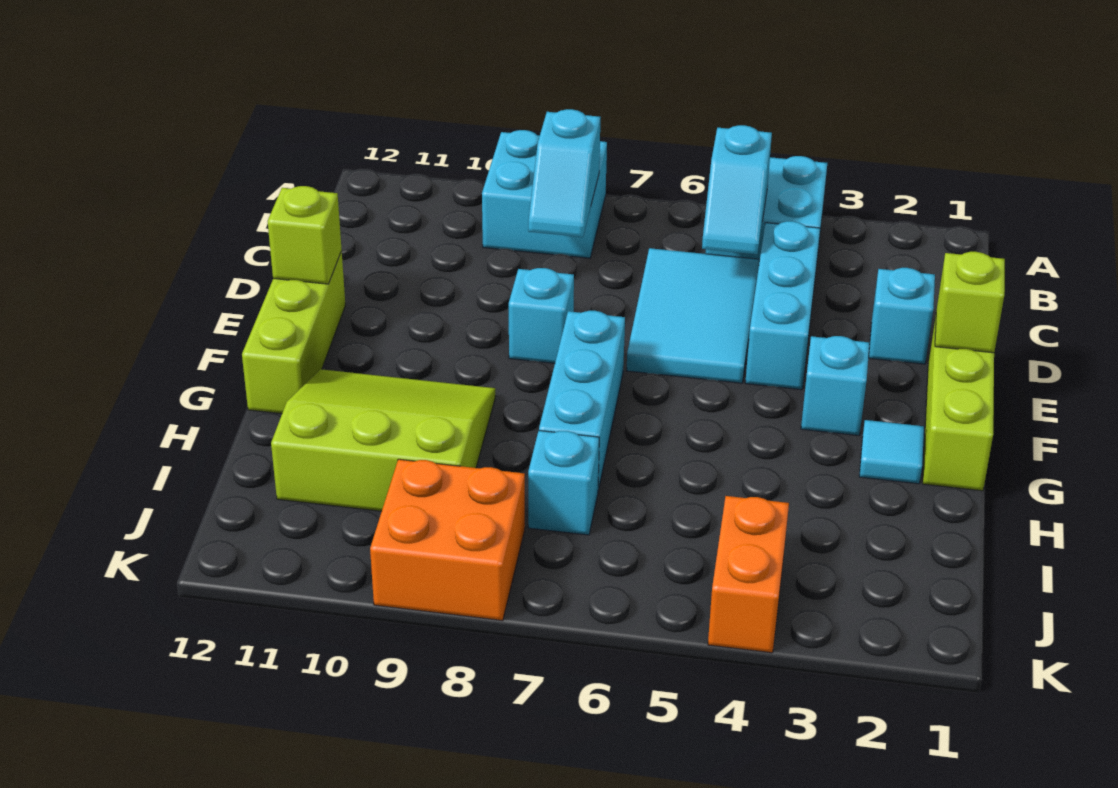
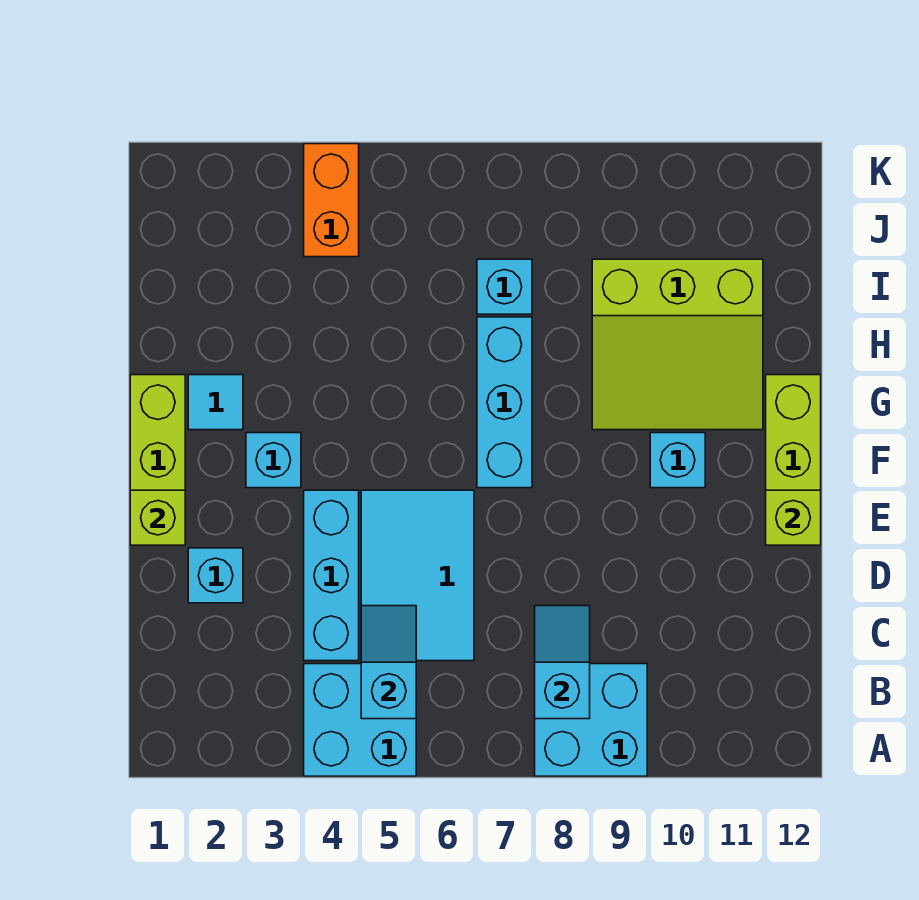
cyan brick E8 level 1 -> cyan brick F10 level 1
orange brick J8:K9 level 1 -> none

